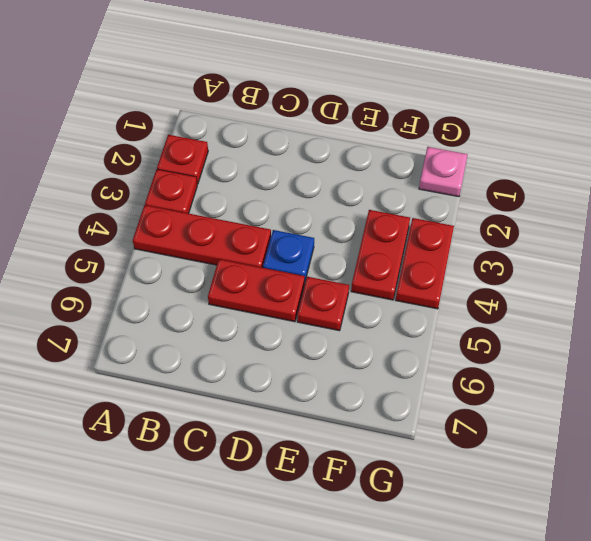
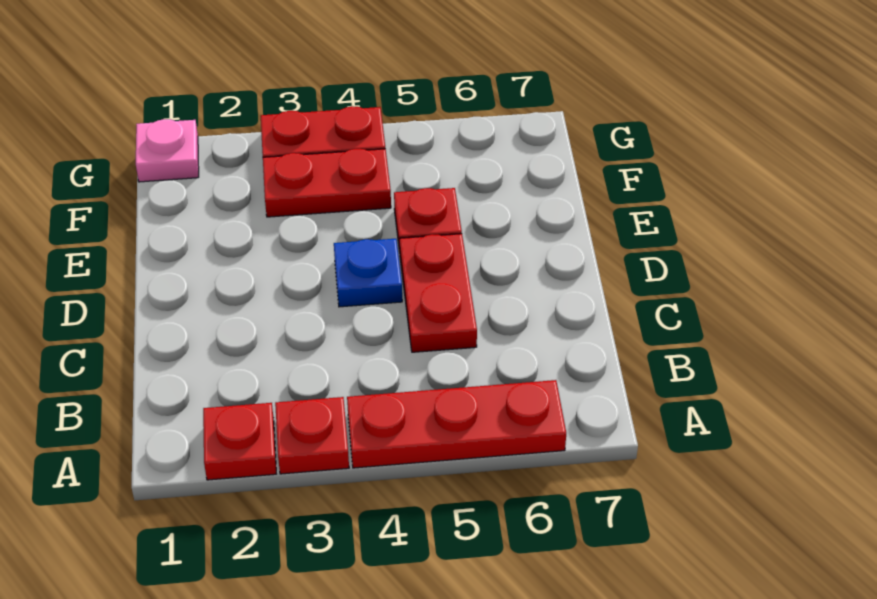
red plate A4:C4 level 1 -> red plate A4:A6 level 1

